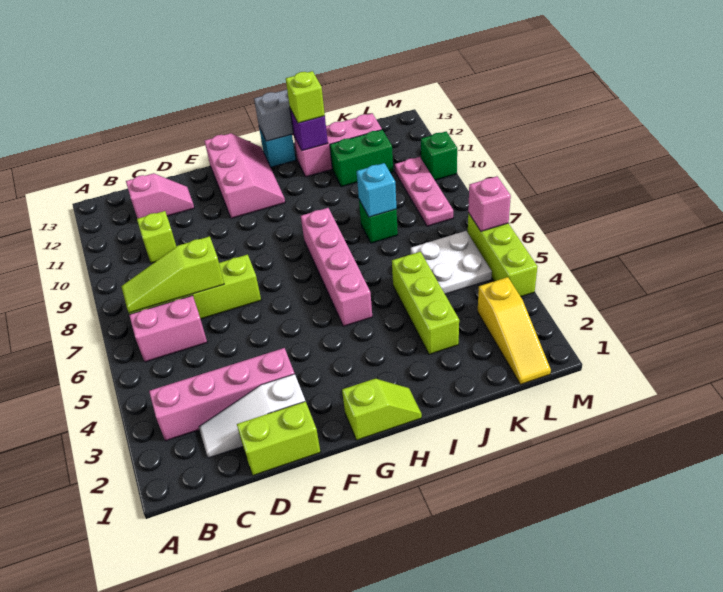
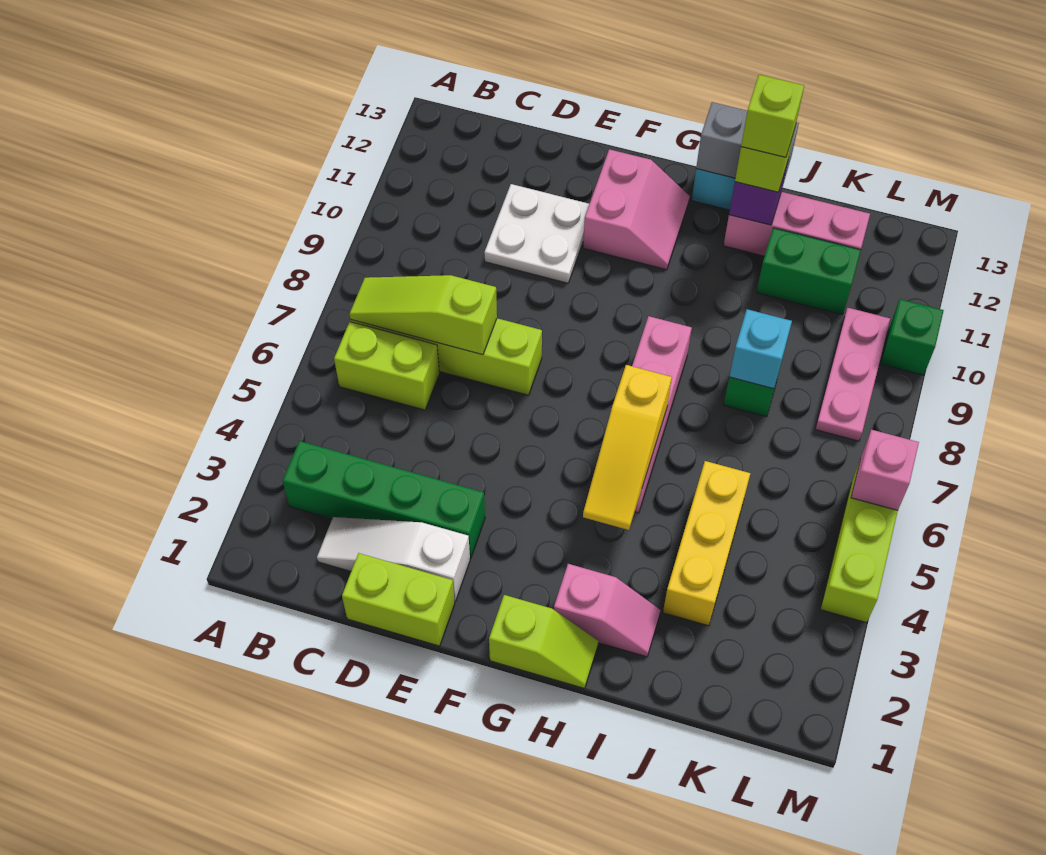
pink brick B3:E3 level 1 -> green brick B3:E3 level 1
pink brick B6:C6 level 1 -> lime brick B6:C6 level 1
lime brick C10 level 1 -> lime brick I12 level 4
pink slope C12:D12 level 1 top C -> pink slope H2:I2 level 1 top H
pink slope F11:G13 level 1 top F -> pink slope F11:G12 level 1 top F
lime brick J3:J5 level 1 -> yellow brick J3:J5 level 1
white plate K5:L6 level 1 -> white plate D10:E11 level 1
yellow slope L1:L3 level 1 top 3 -> yellow slope H4:H6 level 2 top 6

